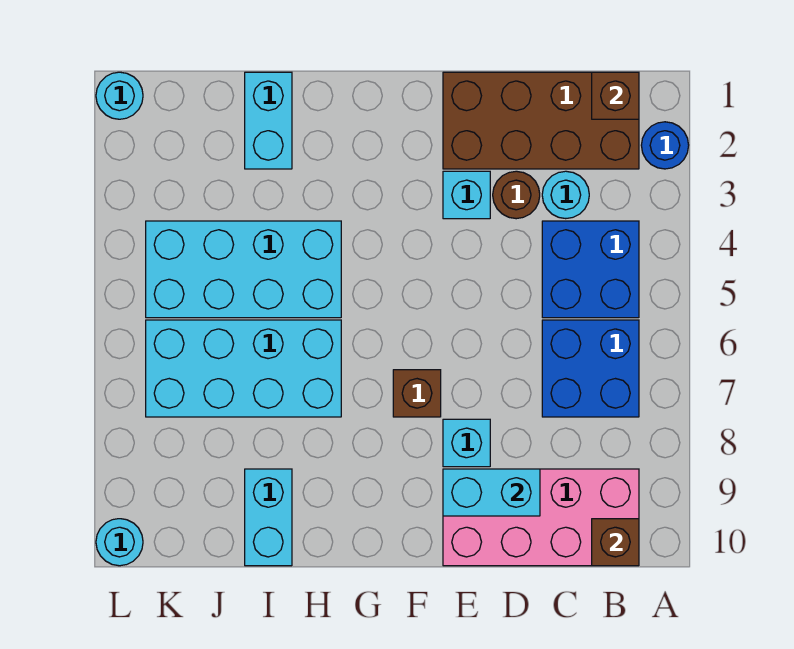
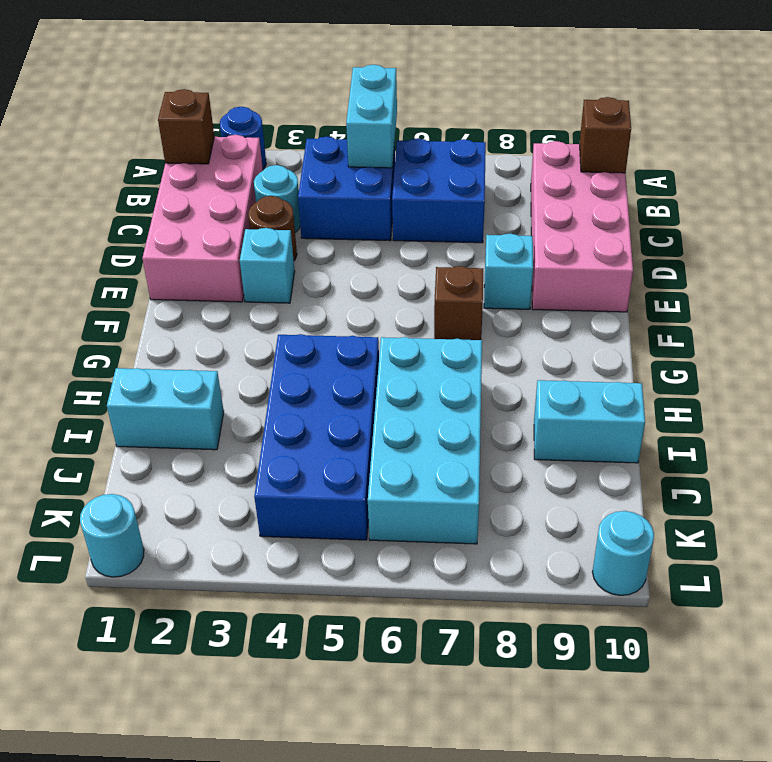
brown brick B1:E2 level 1 -> pink brick B1:E2 level 1
cyan brick D9:E9 level 2 -> cyan brick A5:B5 level 2
cyan brick H4:K5 level 1 -> blue brick H4:K5 level 1

